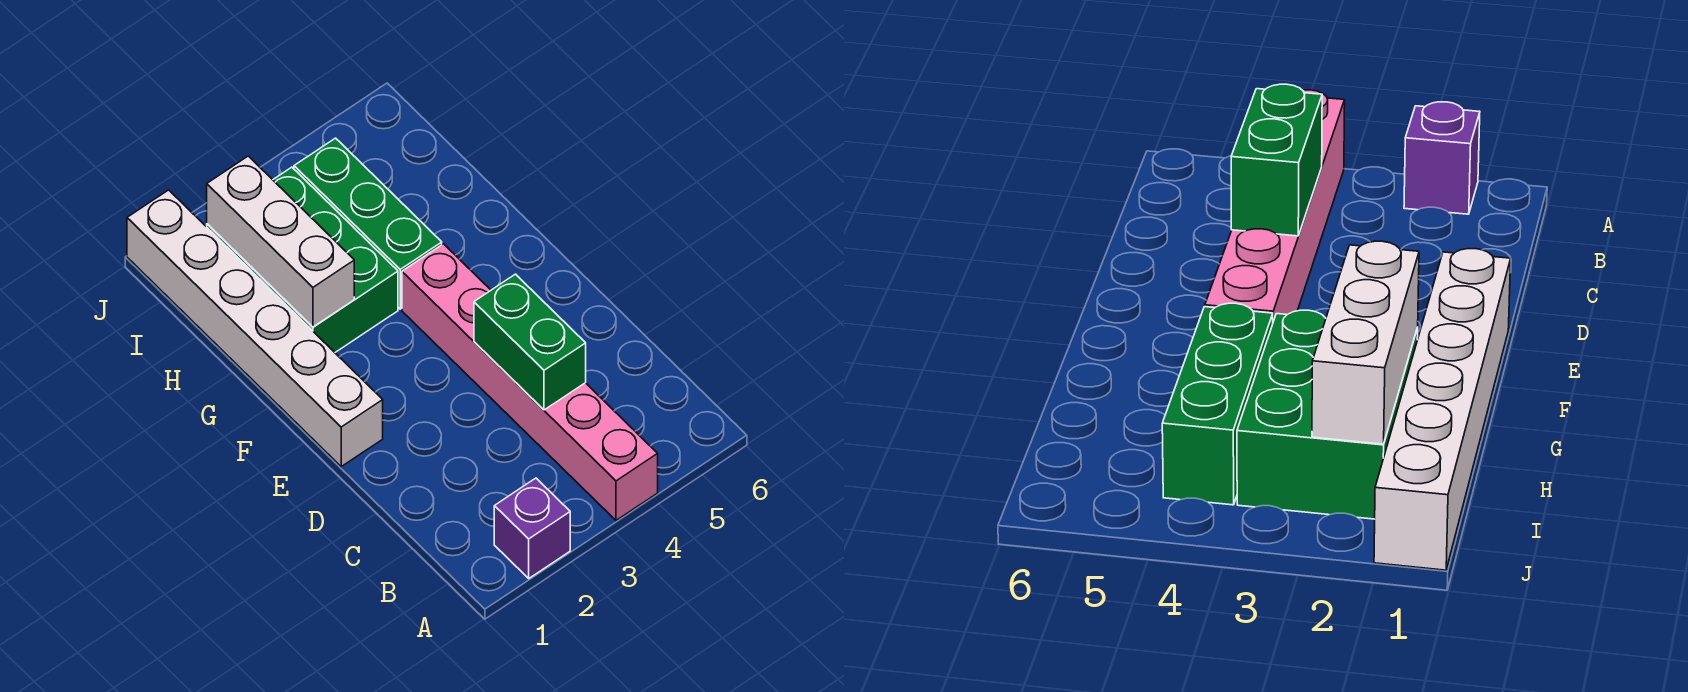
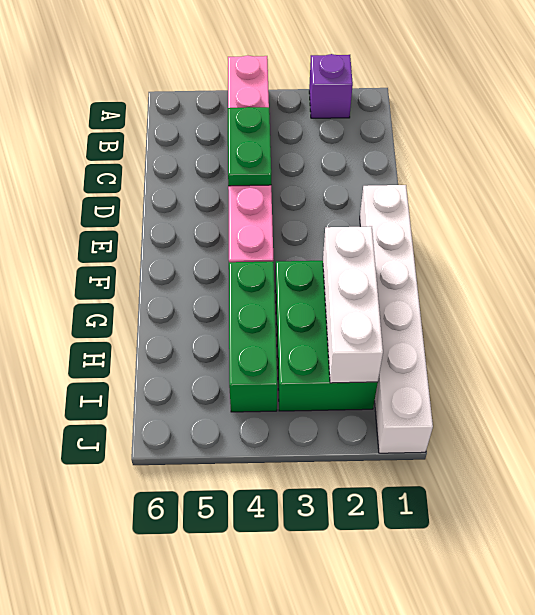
green brick C4:D4 level 2 -> green plate C4:D4 level 2

